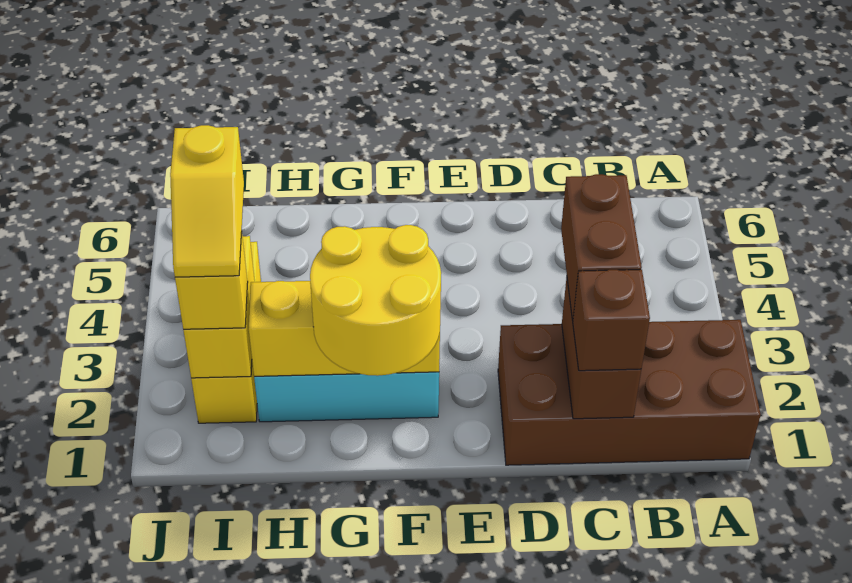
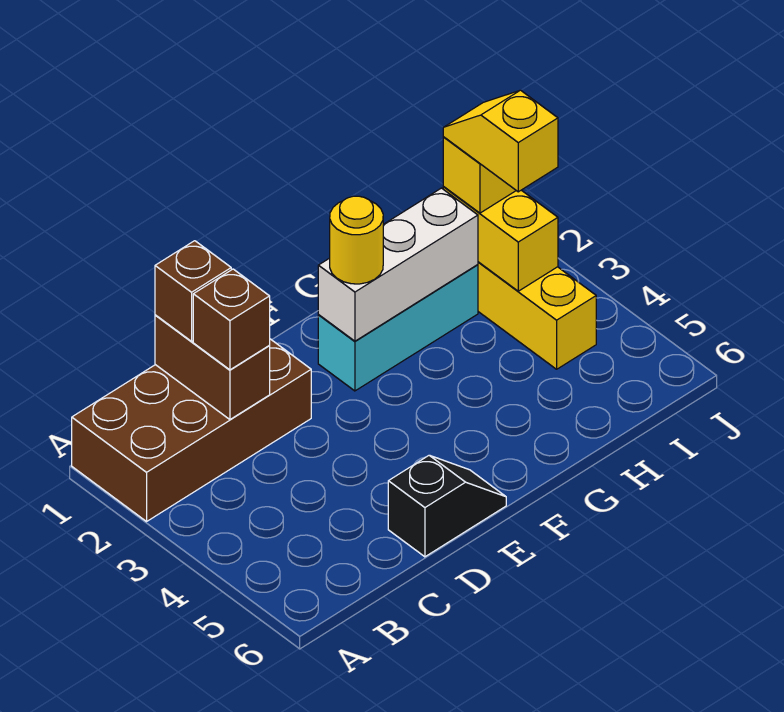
brown brick C2:C3 level 3 -> brown brick C2 level 3
none -> black slope D6:E6 level 1 top D
yellow round brick F1:G2 level 3 -> yellow round brick F2 level 3
yellow brick F2:H2 level 2 -> white brick F2:H2 level 2

